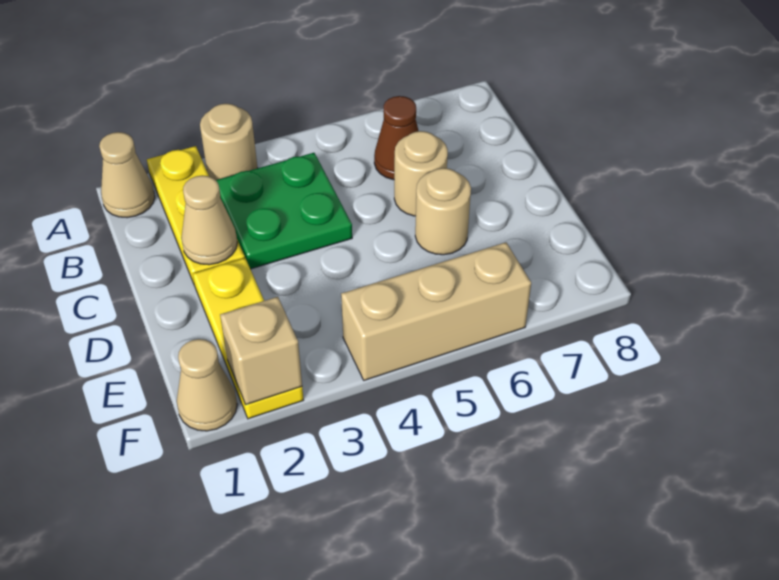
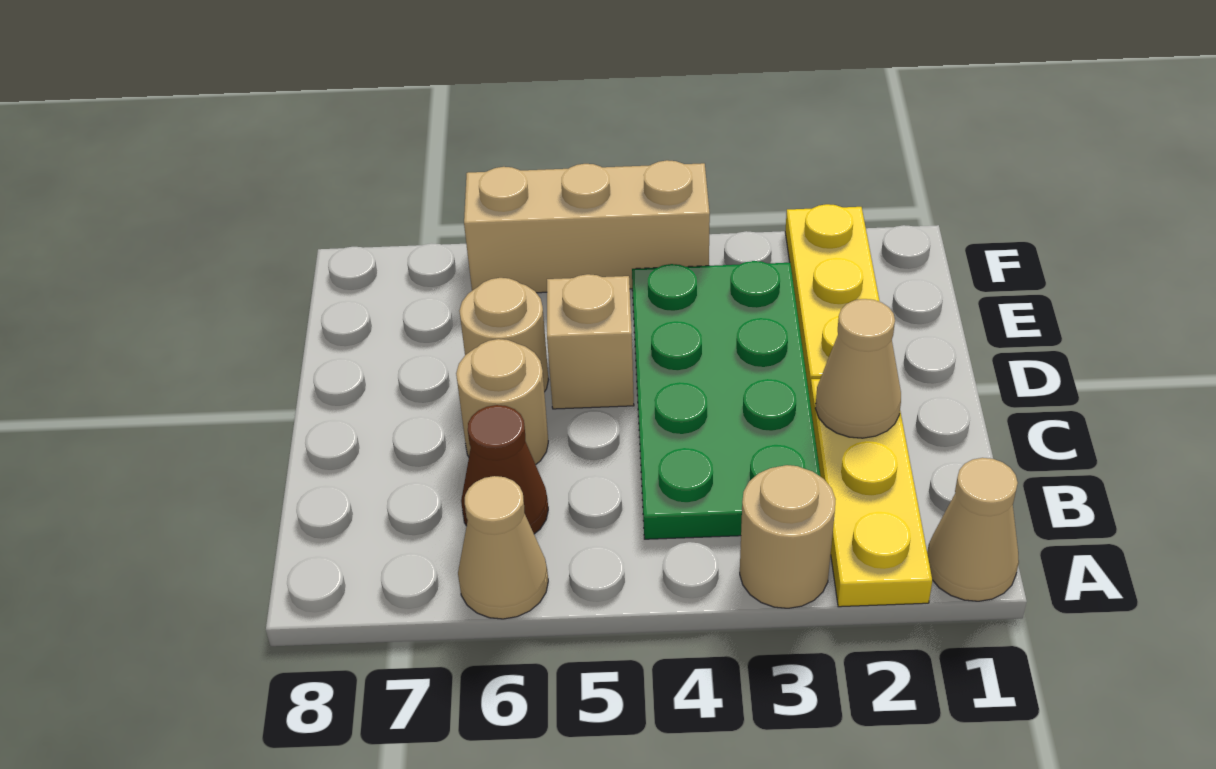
green plate B3:C4 level 1 -> green plate B3:E4 level 1
tan cone F1 level 1 -> tan cone A6 level 1
tan brick F2 level 2 -> tan brick D5 level 1

